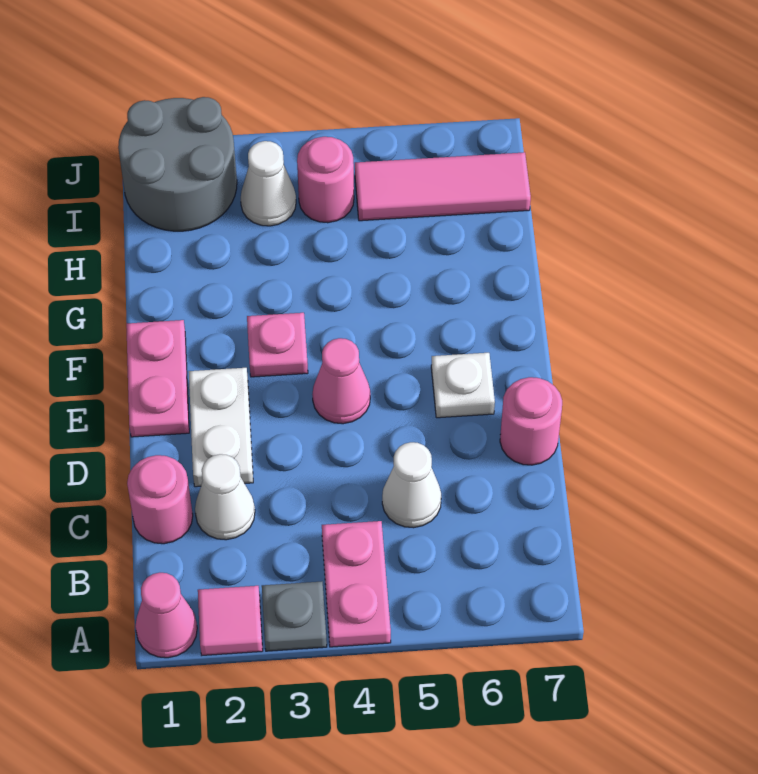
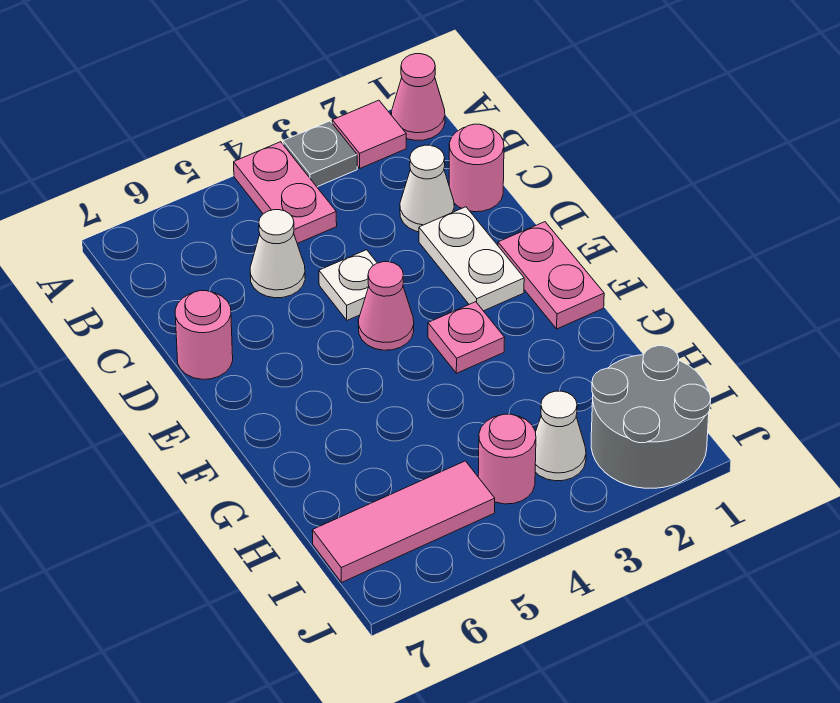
white plate E6 level 1 -> white plate D4 level 1

